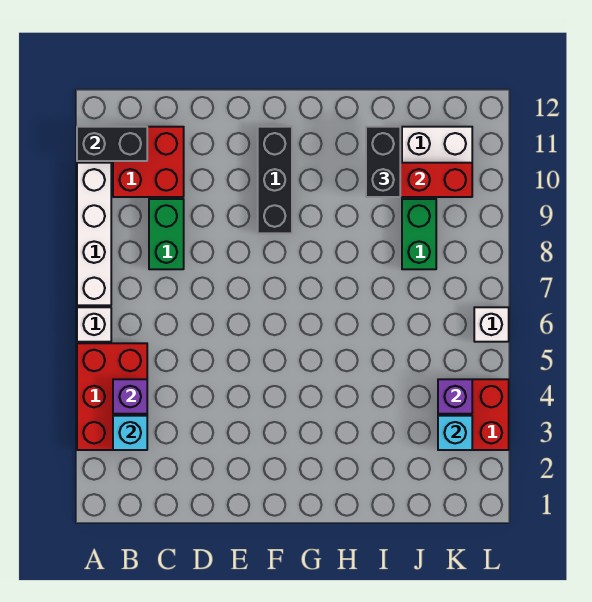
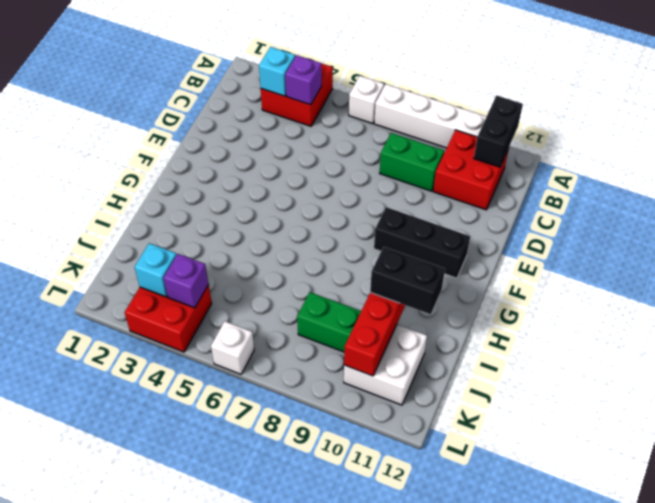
red brick A3:B5 level 1 -> red brick A3:B4 level 1

